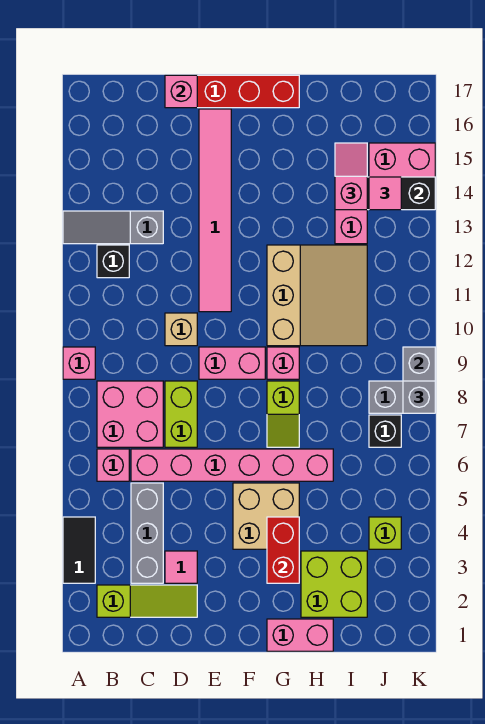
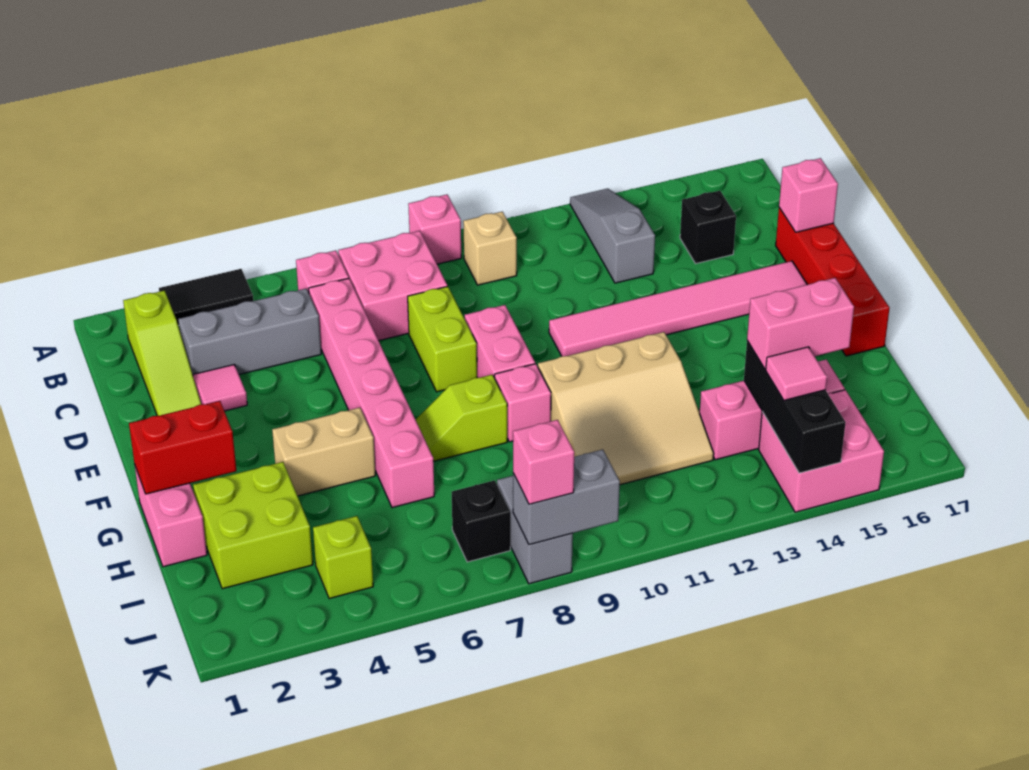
black brick B12 level 1 -> black brick C15 level 1
lime brick D7:D8 level 1 -> lime brick D8:E8 level 1
tan brick D10 level 1 -> tan brick B10 level 1
tan brick F4:G5 level 1 -> tan brick G4:G5 level 1
red brick G3:G4 level 2 -> red brick G1:G2 level 2
pink slope I14:I15 level 3 top 14 -> pink brick I14:I15 level 3
grey brick K8 level 3 -> pink brick K8 level 3

